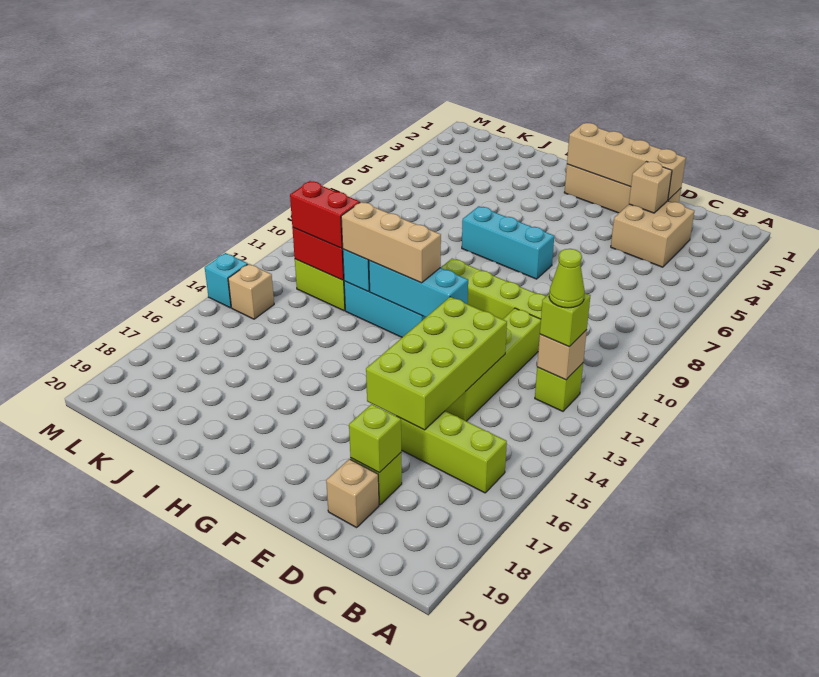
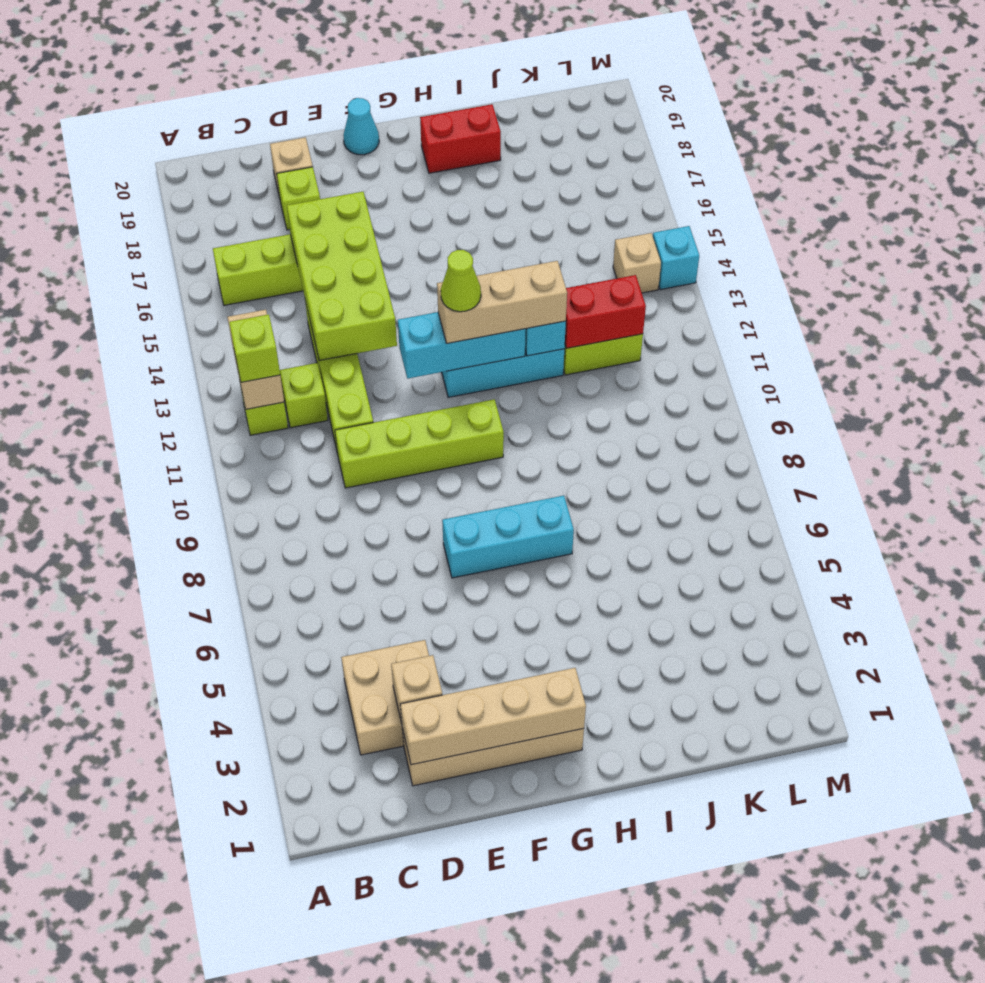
tan brick B12 level 2 -> tan brick B12:B13 level 2
lime cone B12 level 4 -> lime cone G12 level 4
lime brick D18 level 2 -> lime brick C12 level 1
none -> cyan cone F20 level 1
red brick J12:K12 level 3 -> red brick H19:I19 level 1

